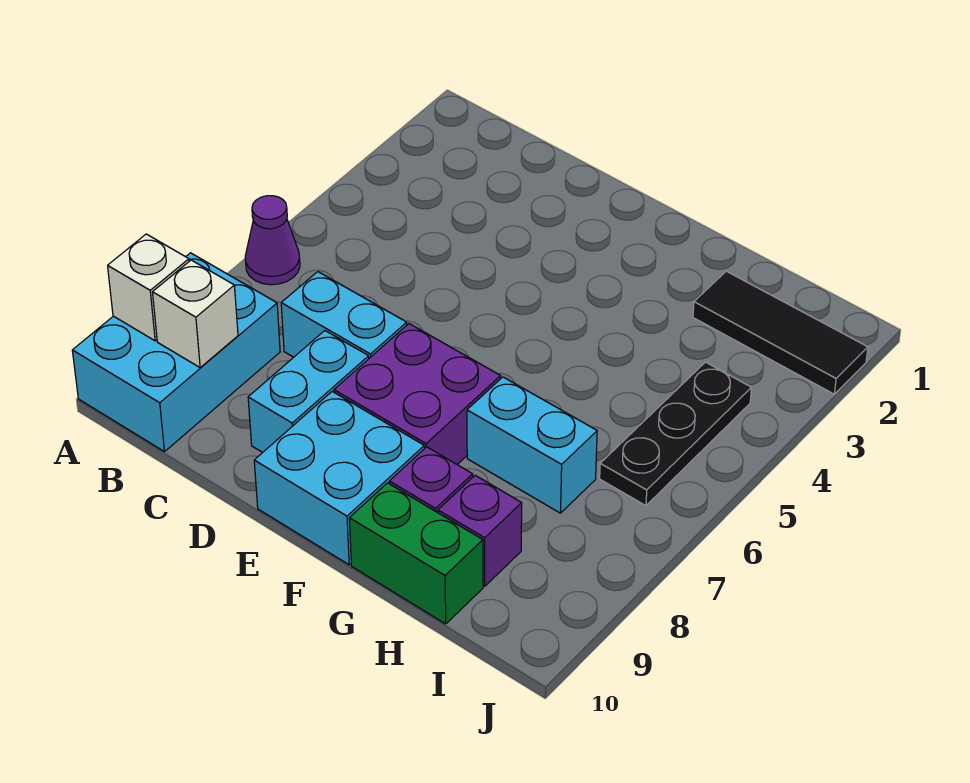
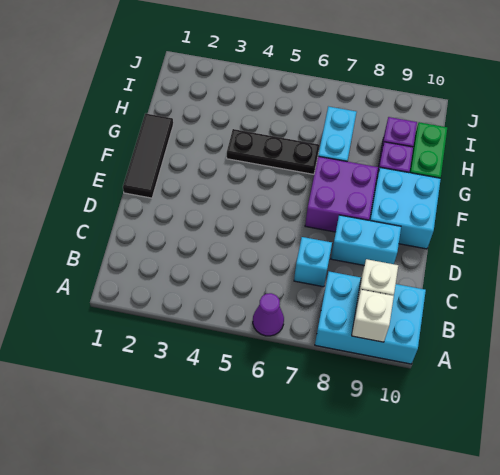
cyan brick C7:D7 level 1 -> cyan brick C7 level 1
black tile H2:J2 level 1 -> black tile E1:G1 level 1
black plate I4:I6 level 1 -> black plate G4:G6 level 1

